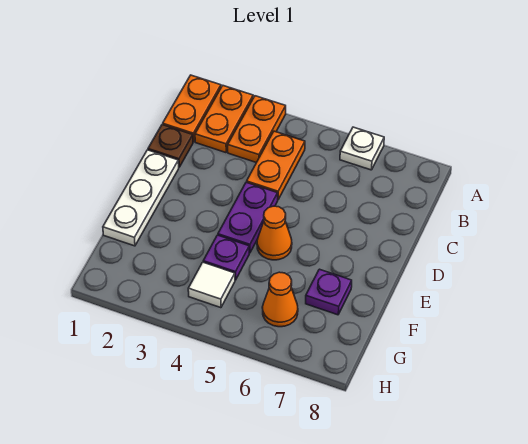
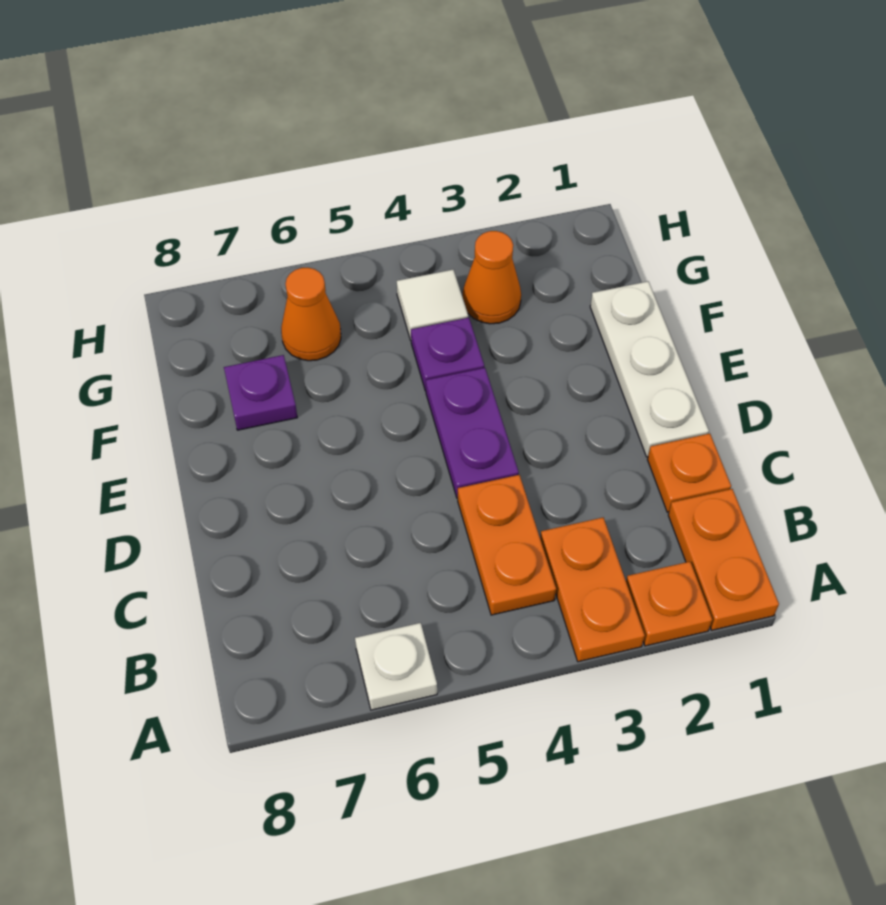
orange plate A2:B2 level 1 -> orange plate A2 level 1
brown plate C1 level 1 -> orange plate C1 level 1
orange cone E5 level 1 -> orange cone G3 level 1

